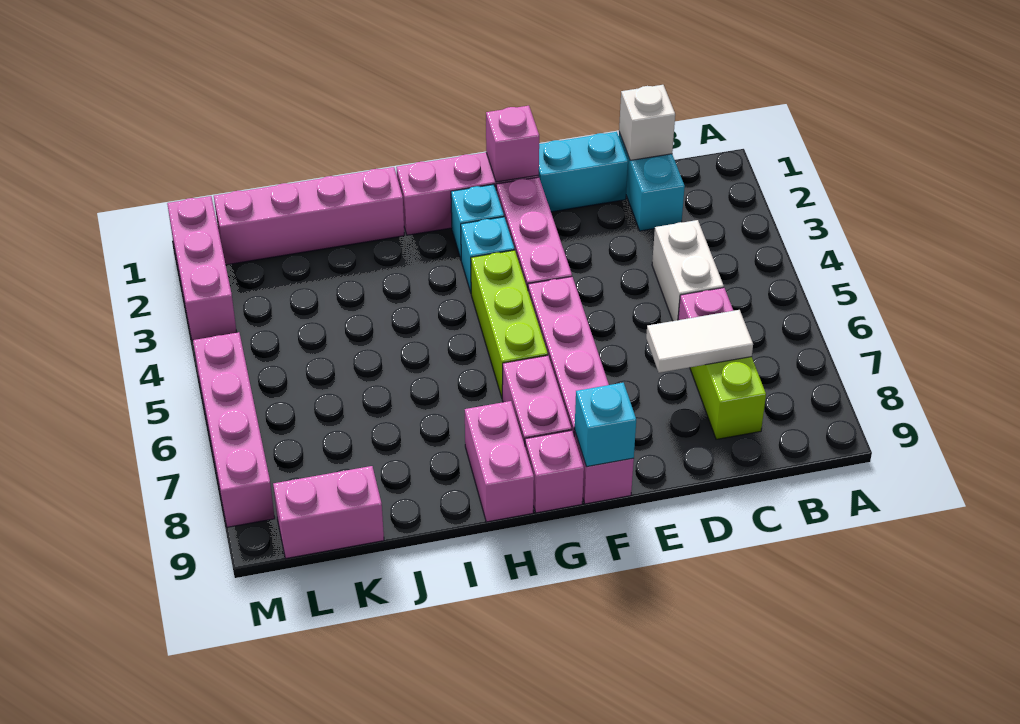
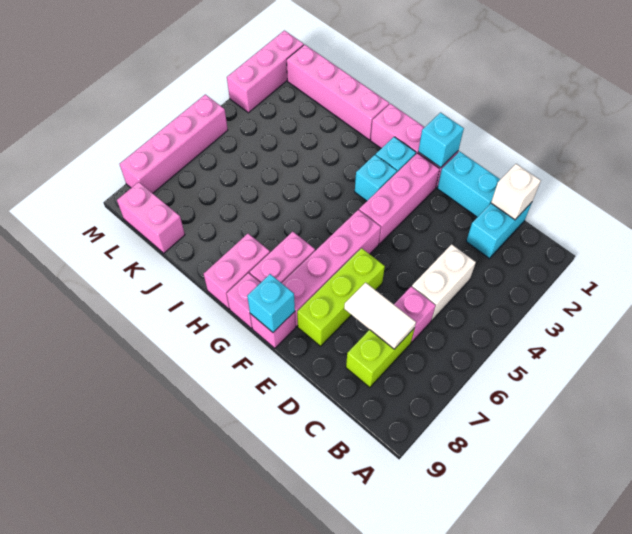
pink brick F1 level 2 -> cyan brick F1 level 2
lime brick G4:G6 level 1 -> lime brick E6:E8 level 1

